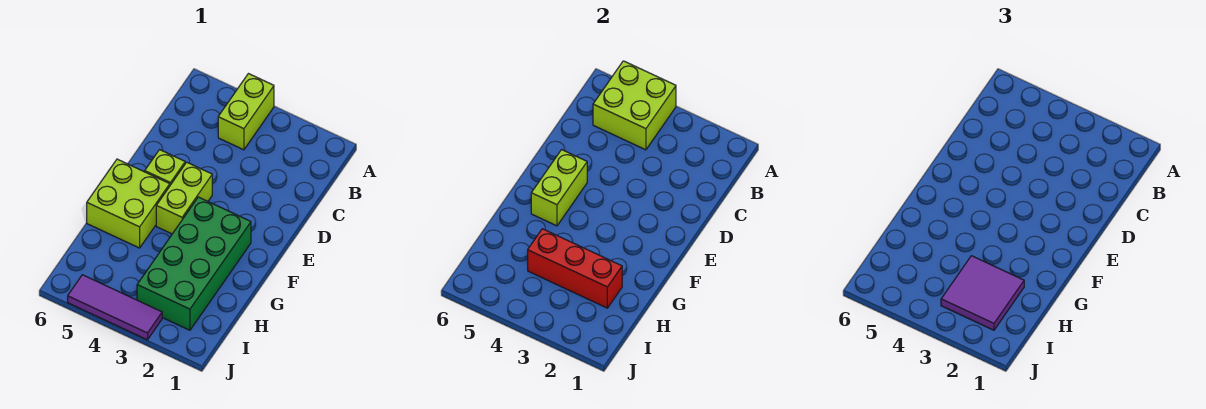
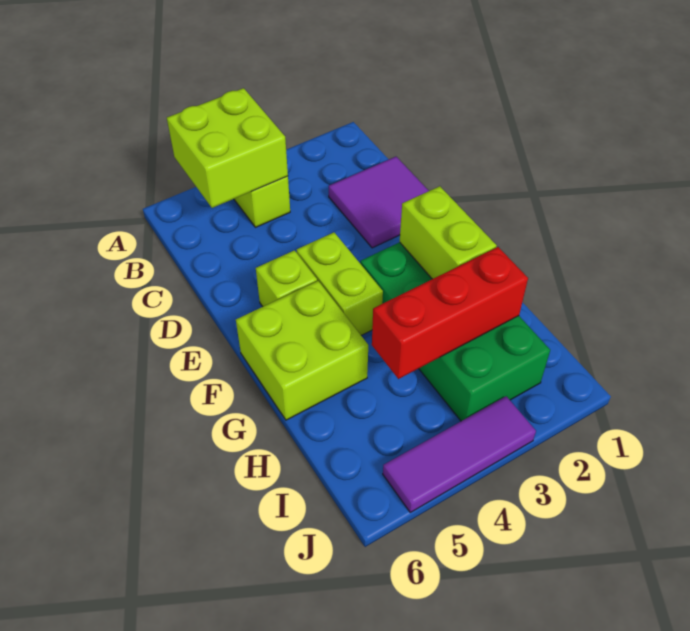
lime brick E5:F5 level 2 -> lime brick F2:G2 level 2
purple tile H2:I3 level 3 -> purple tile C1:D2 level 1

